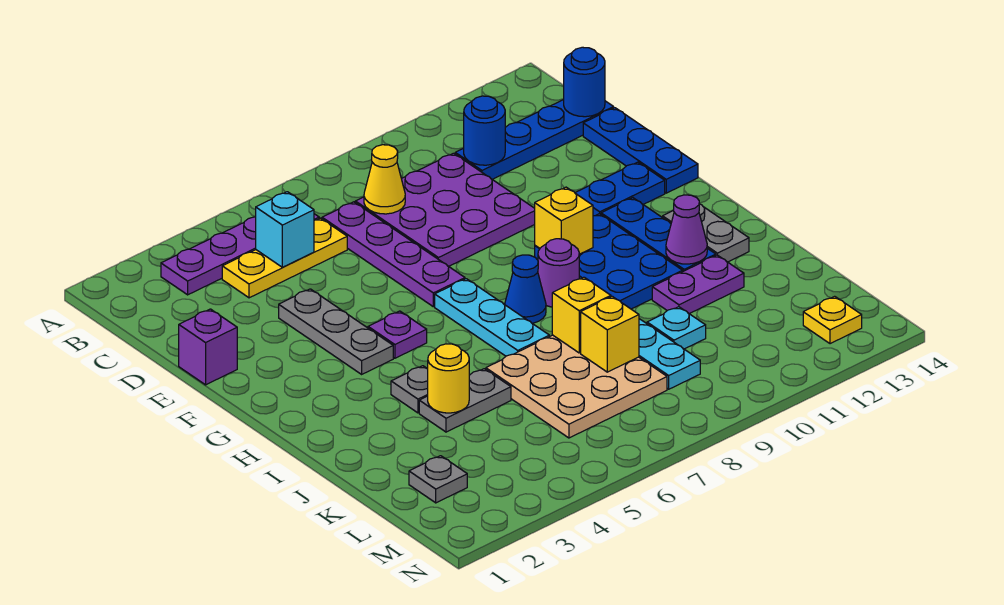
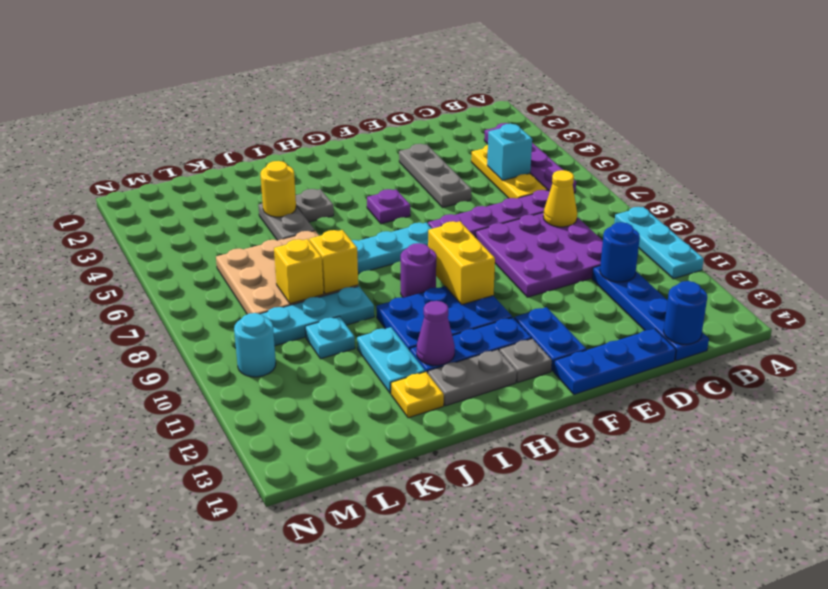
none -> cyan plate A9:A11 level 1
purple brick E1 level 1 -> none
grey plate E4:G4 level 1 -> grey plate E3:E5 level 1
yellow brick G10 level 2 -> yellow brick G9:G10 level 2
blue cone H8 level 1 -> none
purple plate J11:J12 level 1 -> cyan plate J11:J12 level 1
grey plate L2 level 1 -> grey plate G13 level 1
none -> cyan round brick M10 level 1
yellow plate M13 level 1 -> yellow plate J13 level 1

